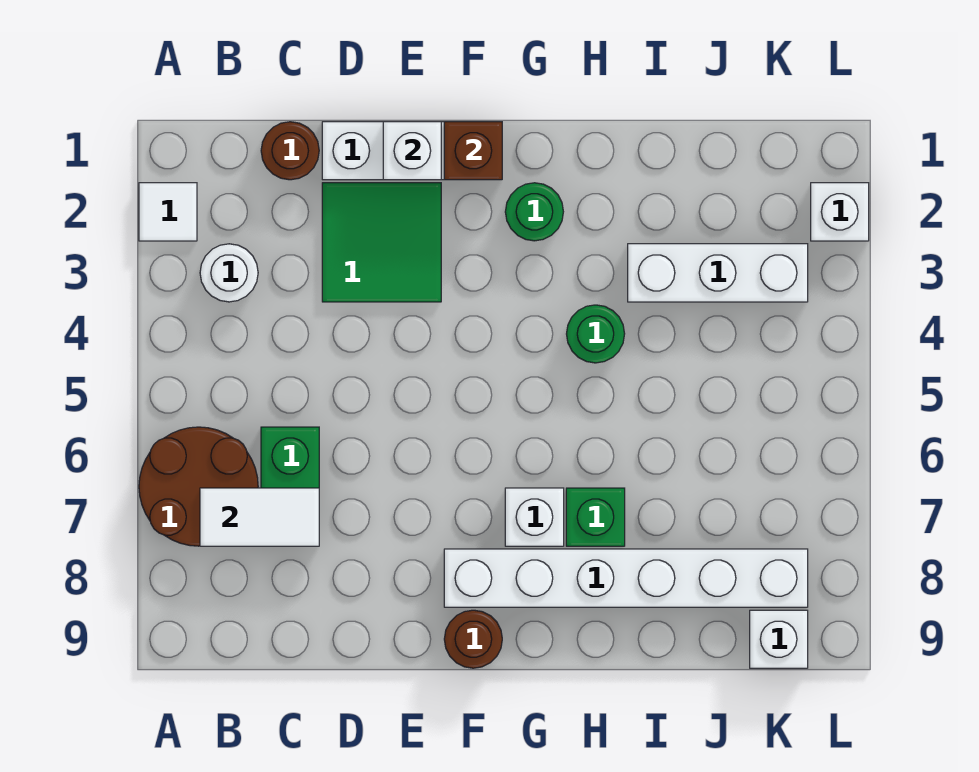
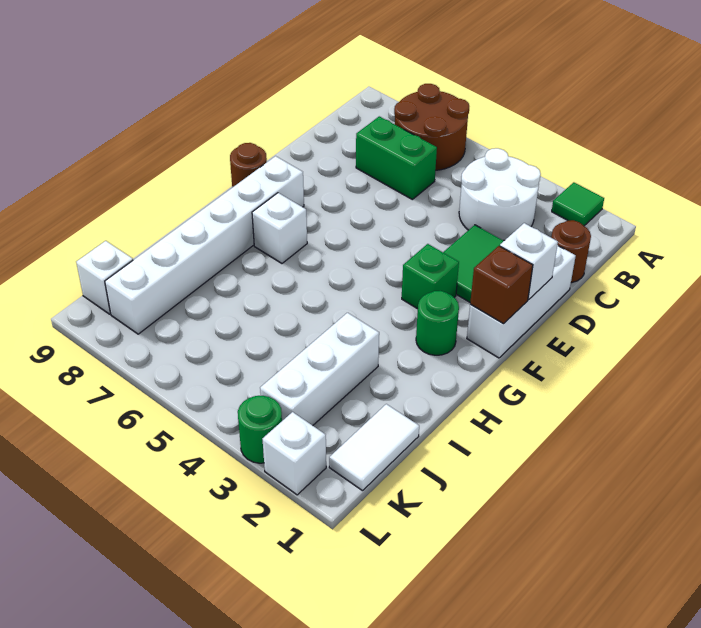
white tile A2 level 1 -> green tile A2 level 1
white round brick B3 level 1 -> white round brick B3:C4 level 1
white tile B7:C7 level 2 -> white tile J1:K1 level 1
green round brick H4 level 1 -> green round brick L3 level 1
green brick H7 level 1 -> green brick F3 level 1

